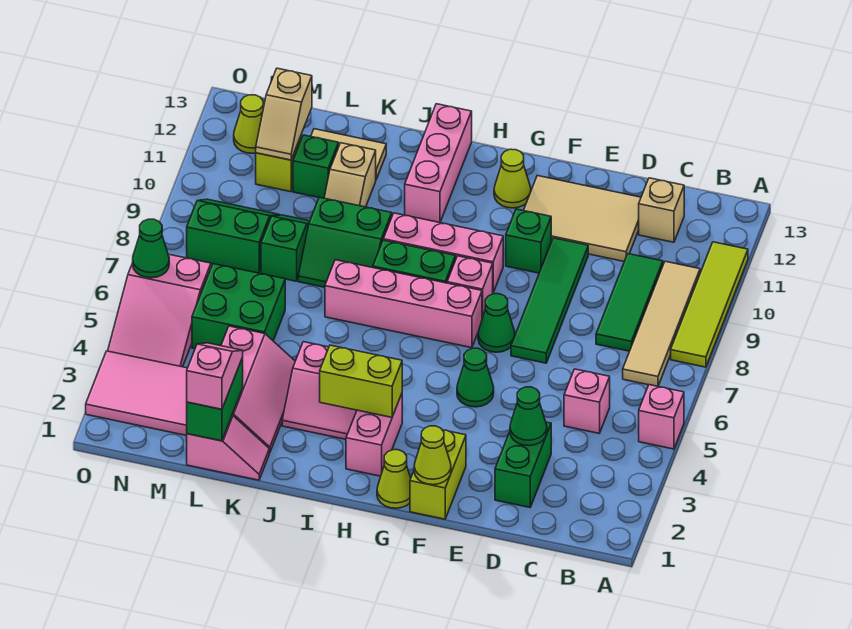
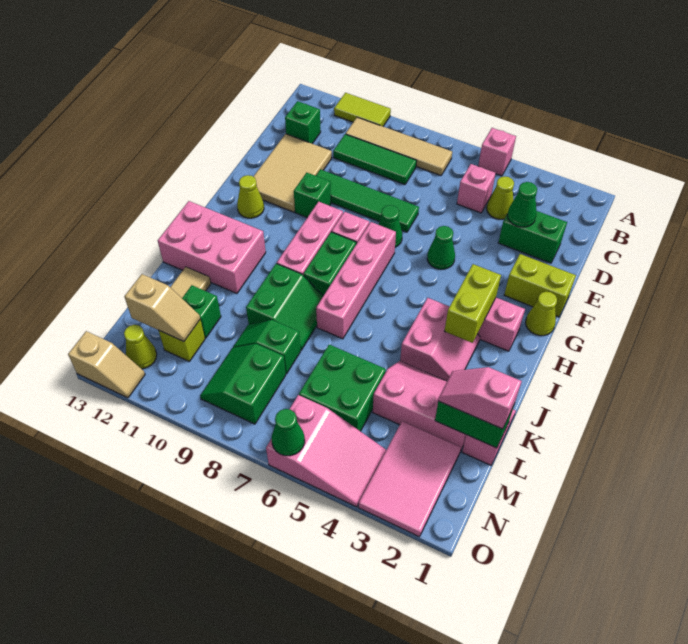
lime tile A8:A11 level 1 -> lime tile A10:A11 level 1
tan brick C12 level 1 -> green brick C12 level 1
lime cone F1 level 2 -> lime cone C4 level 1
pink brick I11:I13 level 1 -> pink brick I11:J13 level 1
tan slope K10:K11 level 1 top 11 -> tan slope O12:O13 level 1 top 13

